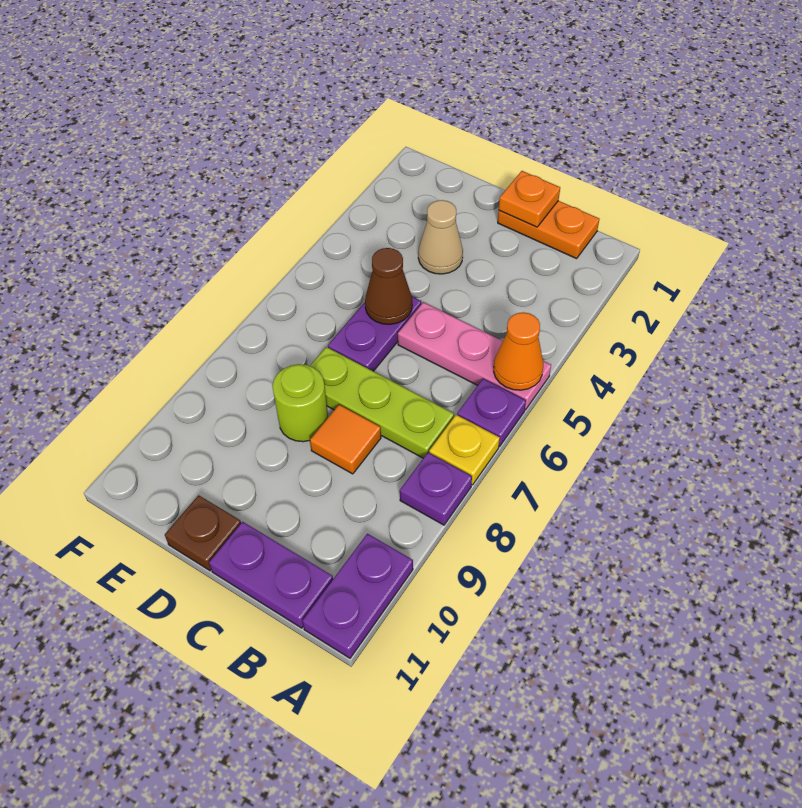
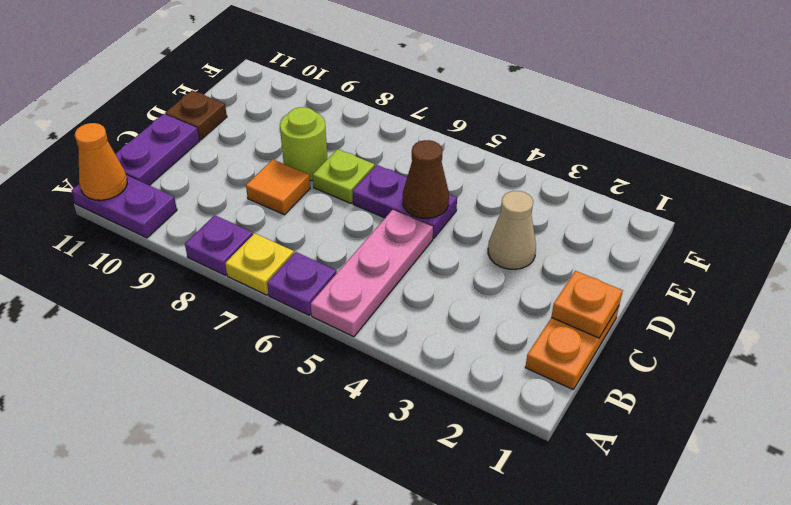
orange cone A5 level 2 -> orange cone A11 level 2
lime plate B7:D7 level 1 -> lime plate D7 level 1

